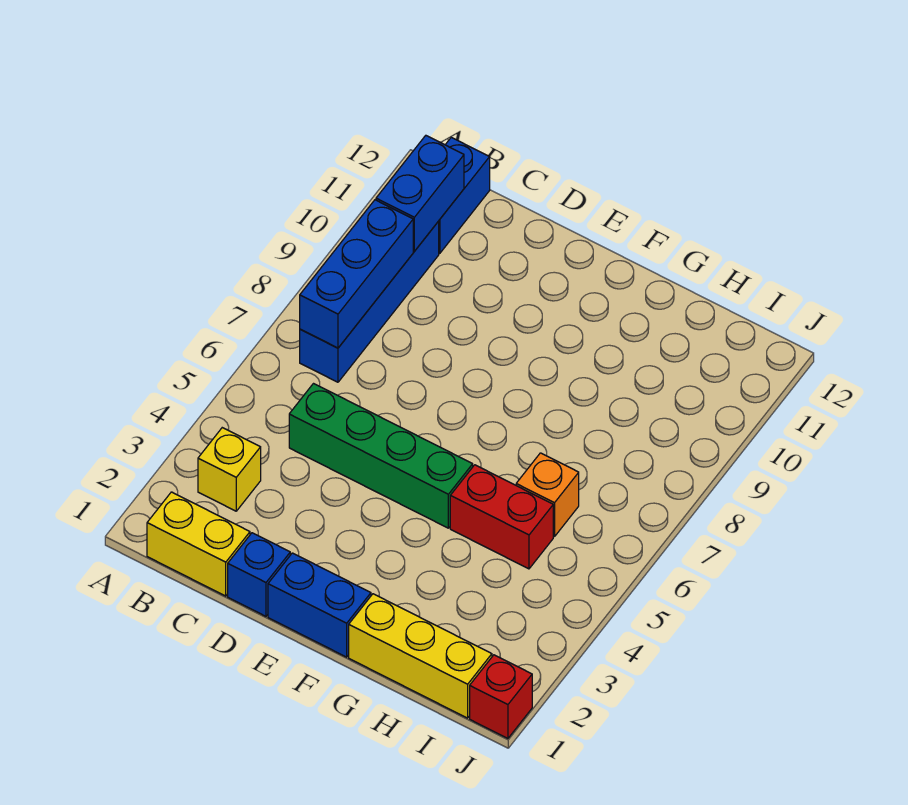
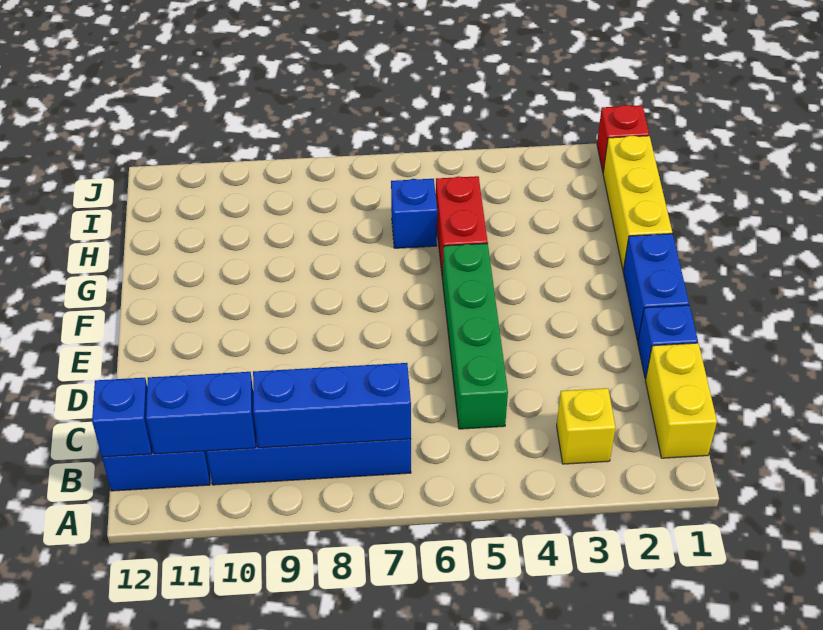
none -> blue brick B12 level 2
orange brick H6 level 1 -> blue brick H6 level 1

